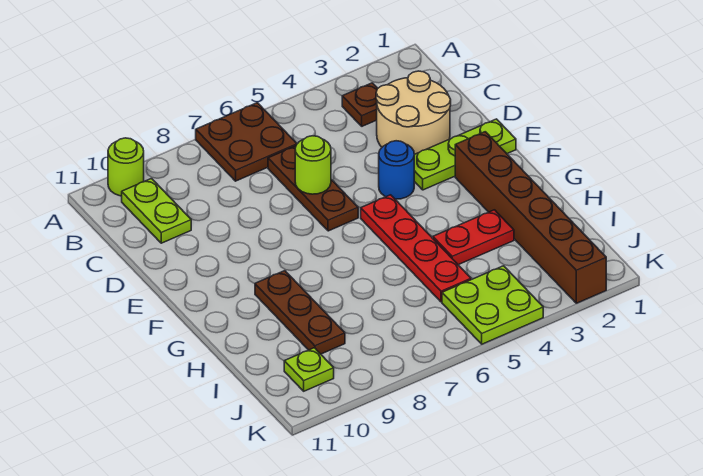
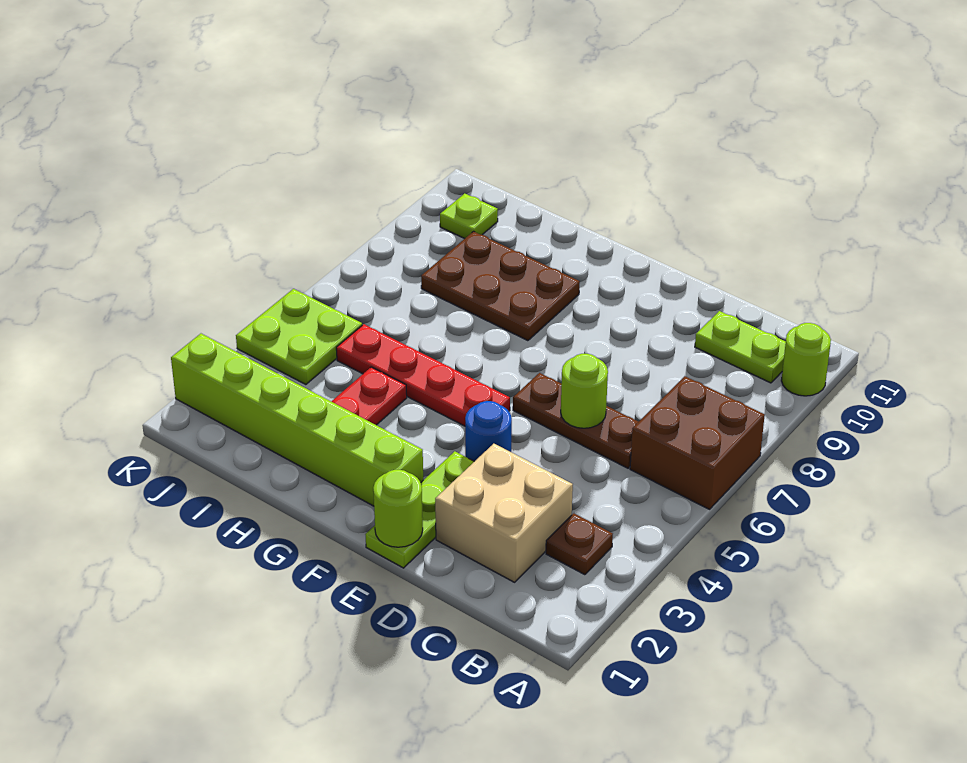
brown plate A6:B7 level 1 -> brown brick A6:B7 level 1
tan round brick C2:D3 level 1 -> tan brick C2:D3 level 1
none -> lime round brick E1 level 2
brown brick F2:K2 level 1 -> lime brick F2:K2 level 1
brown plate G9:I9 level 1 -> brown plate G8:I9 level 1

